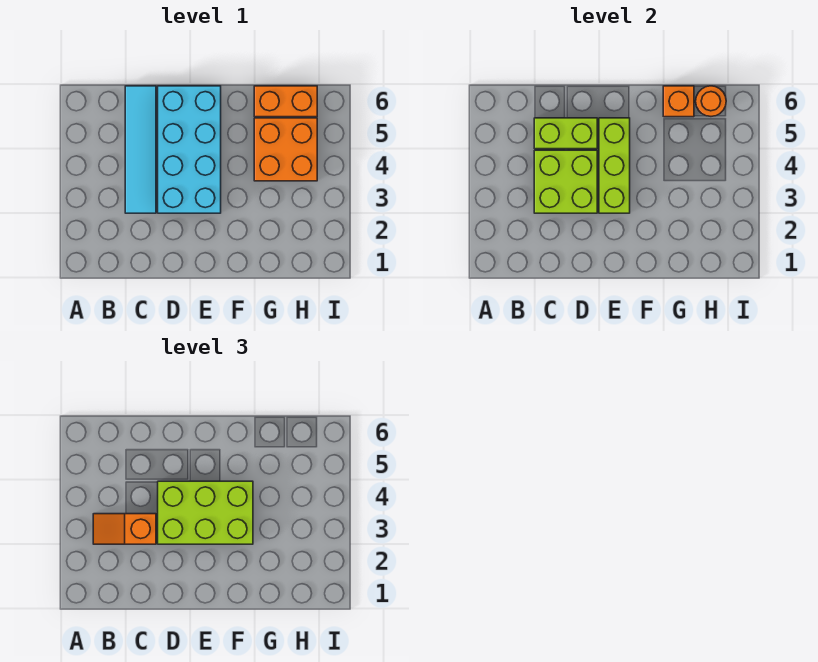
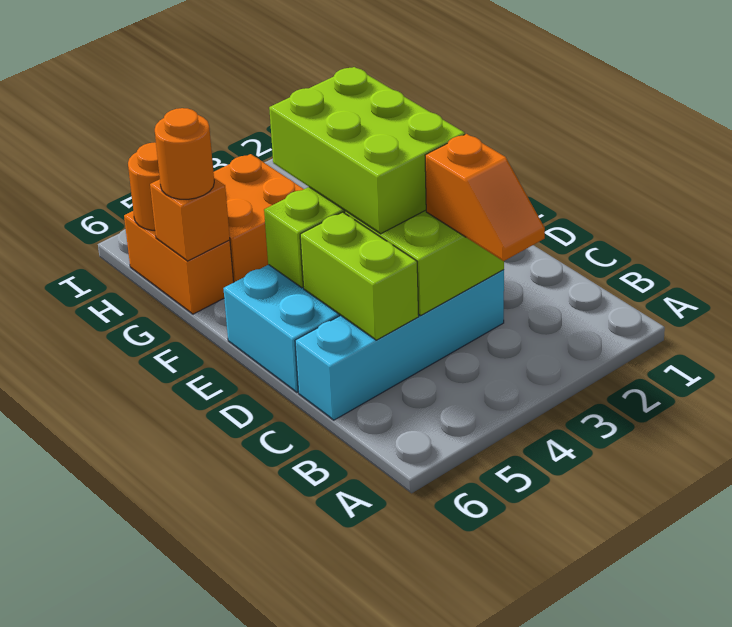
cyan tile C3:C6 level 1 -> cyan brick C3:C6 level 1
none -> orange round brick G6 level 3

